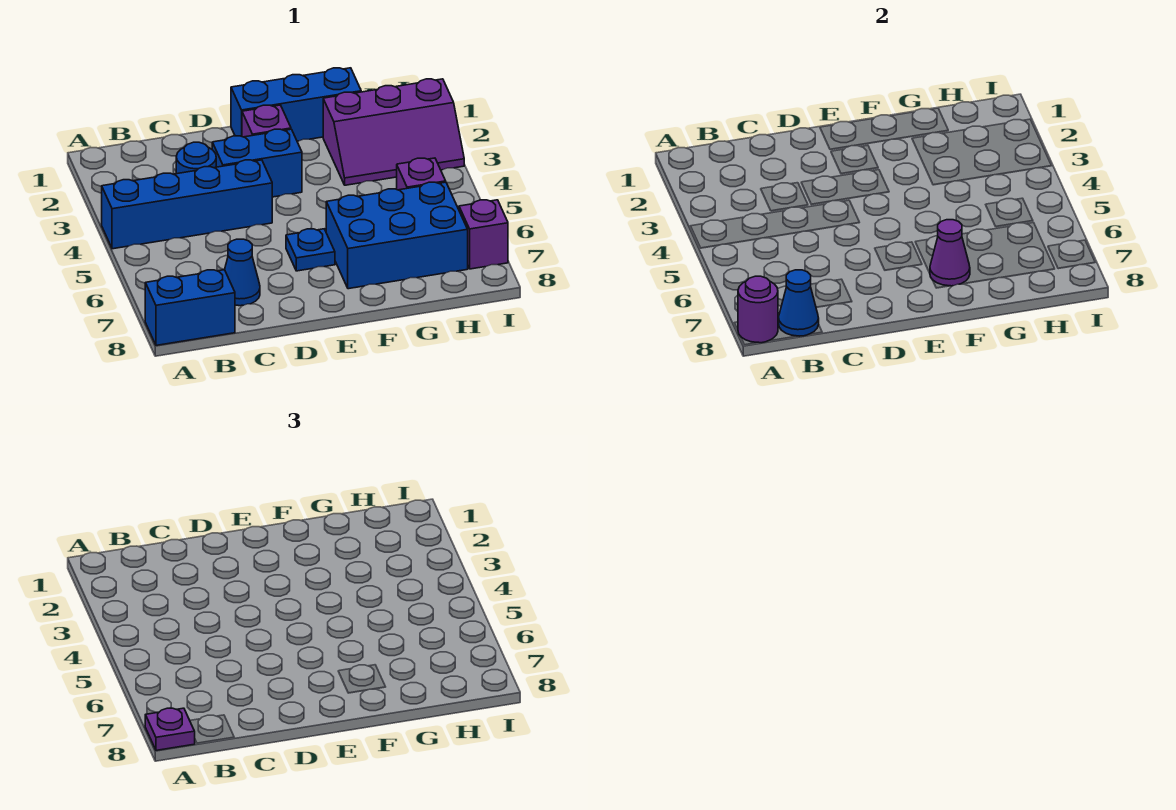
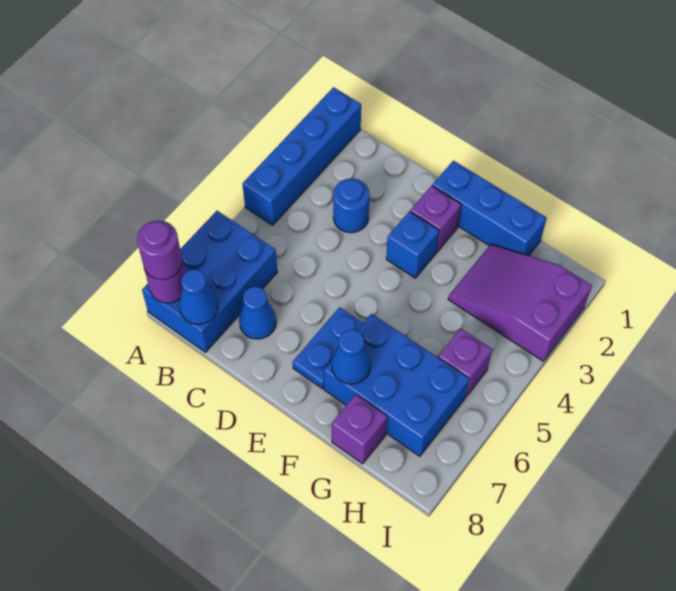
blue brick A4:D4 level 1 -> blue brick A1:A4 level 1
blue brick A8:B8 level 1 -> blue brick A6:B8 level 1
purple plate A8 level 3 -> purple round brick A8 level 3
blue brick D3:E3 level 1 -> blue brick E3 level 1
blue plate E6 level 1 -> blue plate E6:E7 level 1
purple cone F7 level 2 -> blue cone F7 level 2
purple slope G2:I3 level 1 top 2 -> purple slope G2:I3 level 1 top I
purple brick I7 level 1 -> purple brick G8 level 1

